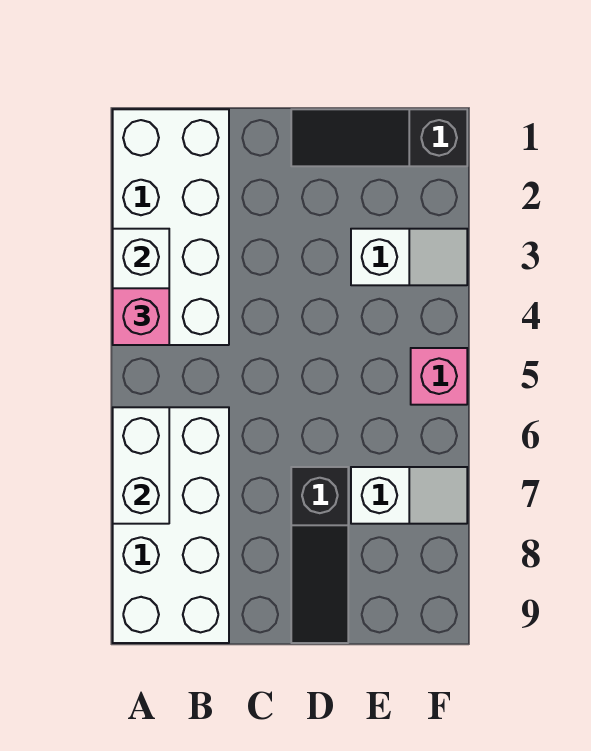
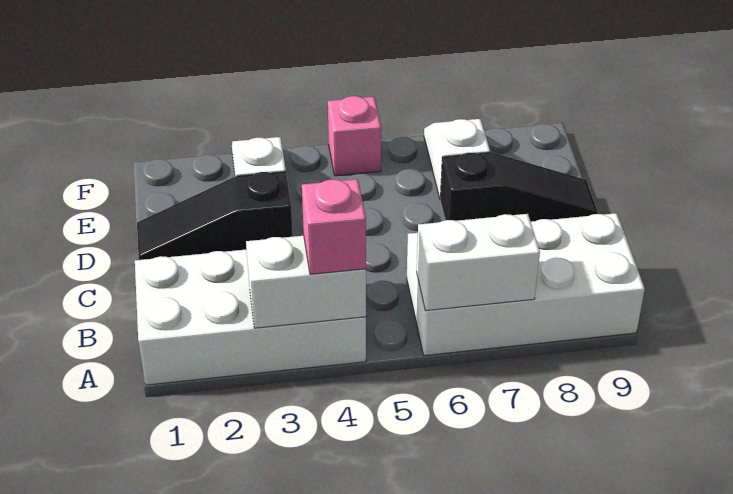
black slope D1:F1 level 1 top F -> black slope D1:D3 level 1 top 3

